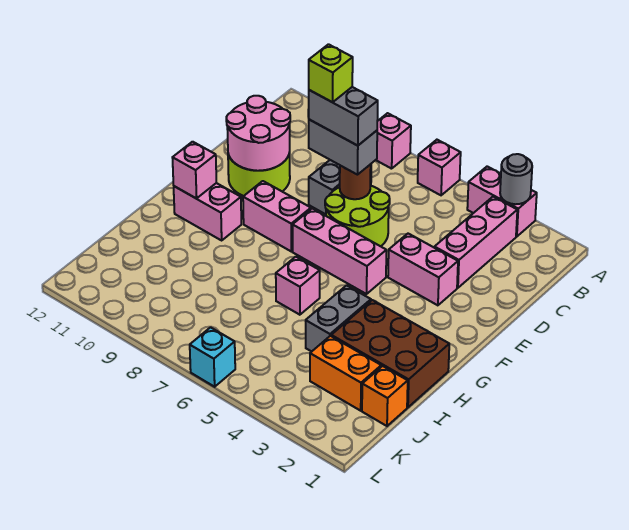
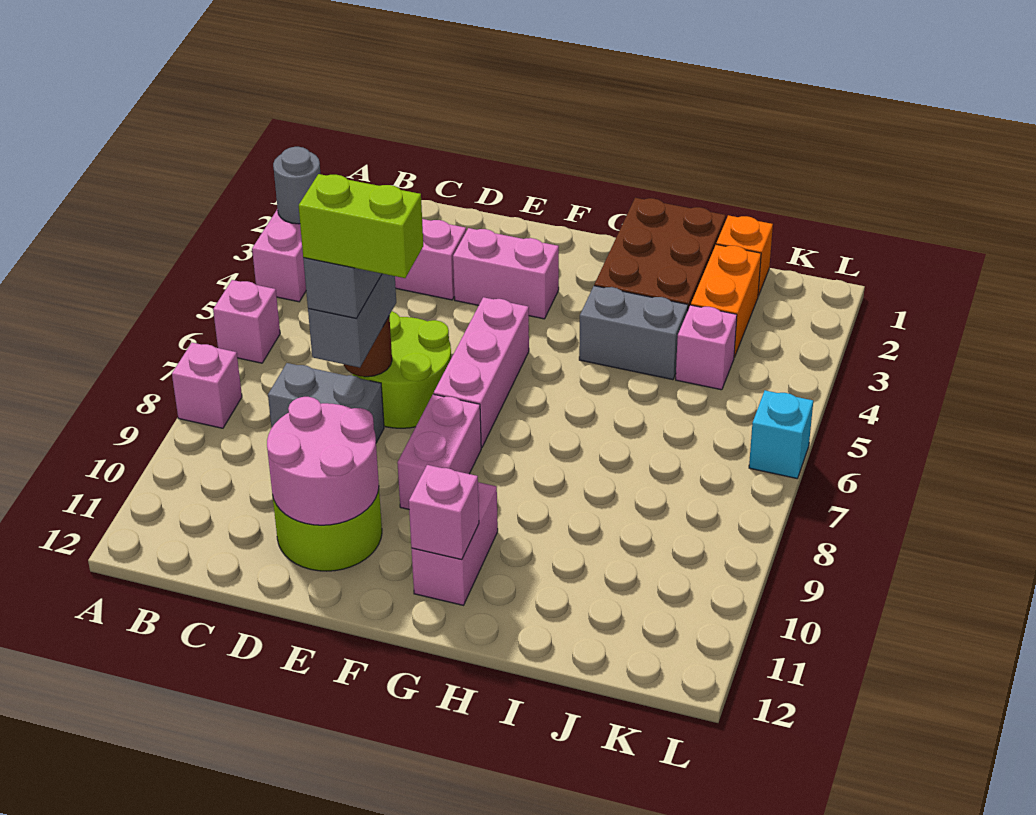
lime brick D8 level 5 -> lime brick D8:E8 level 5
pink brick E3:E4 level 1 -> pink brick E3:F3 level 1
pink brick H6 level 1 -> pink brick J4 level 1

